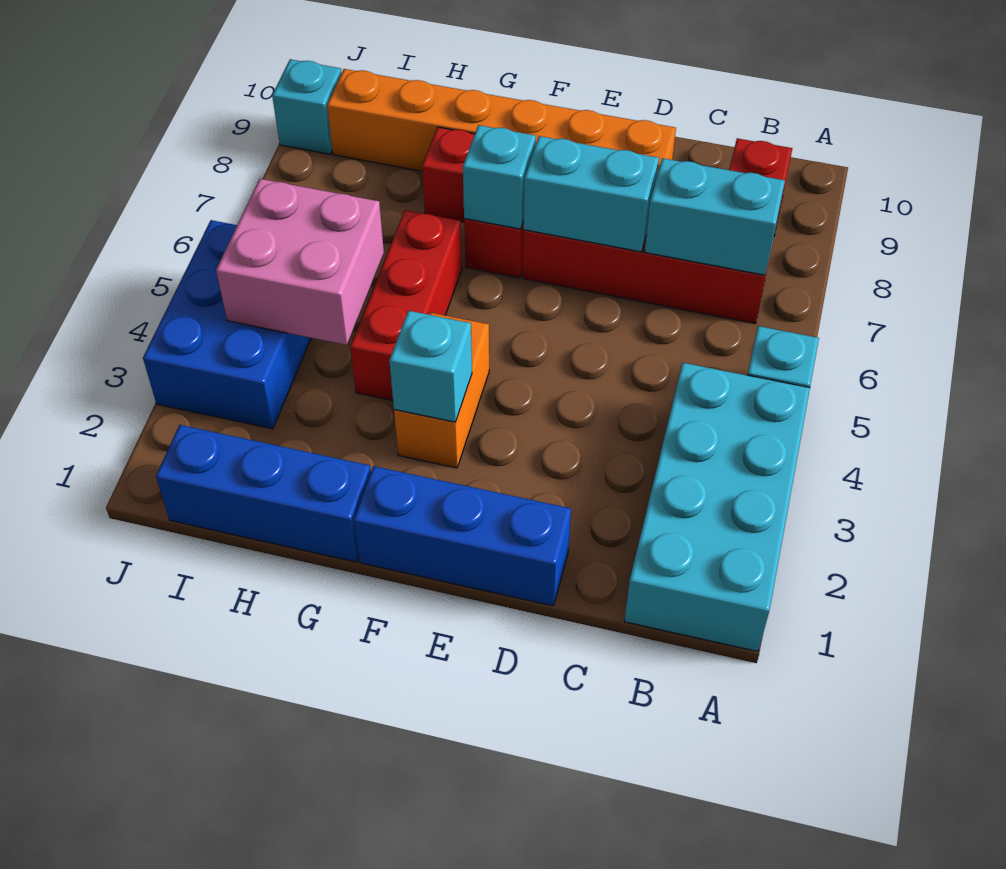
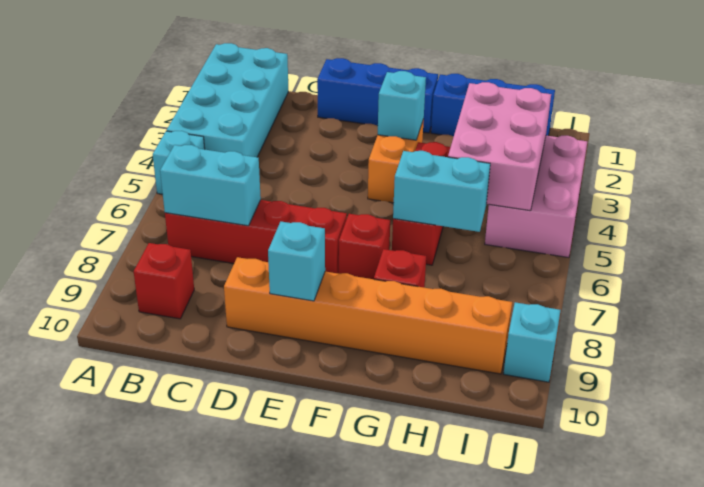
cyan brick D7:E7 level 2 -> cyan brick G6:H6 level 2
cyan brick F7 level 2 -> cyan brick E9 level 2
pink brick H4:I5 level 2 -> pink brick H3:I5 level 2
blue brick I3:J5 level 1 -> pink brick I3:J5 level 1

